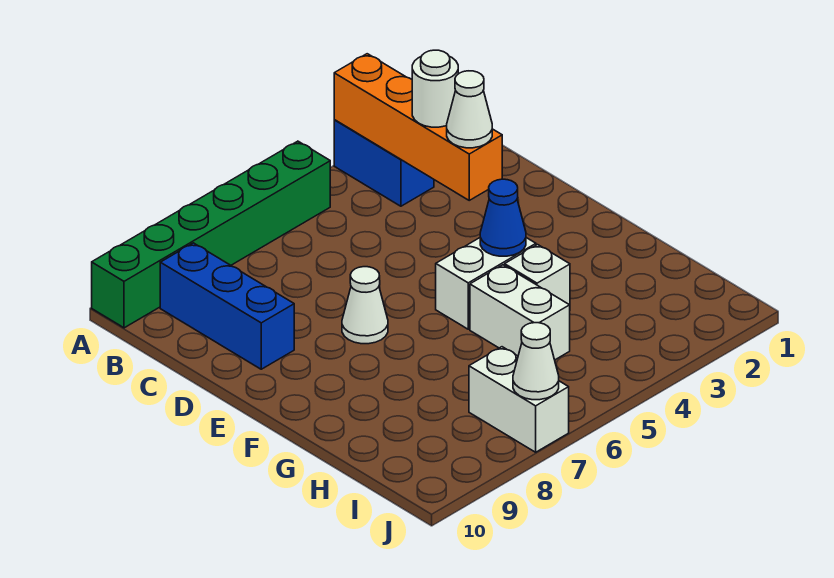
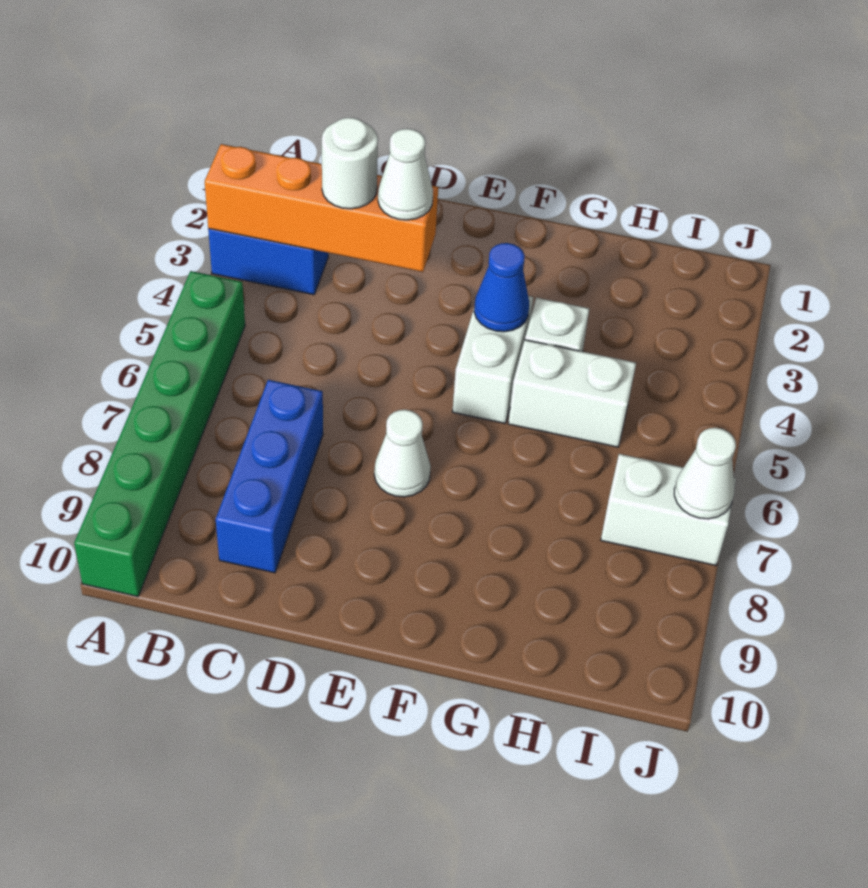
blue brick B9:D9 level 1 -> blue brick C7:C9 level 1

